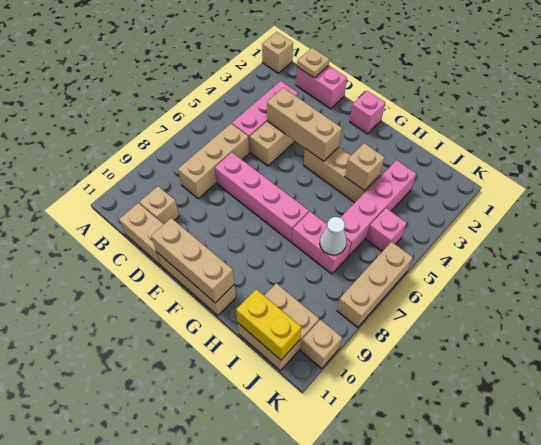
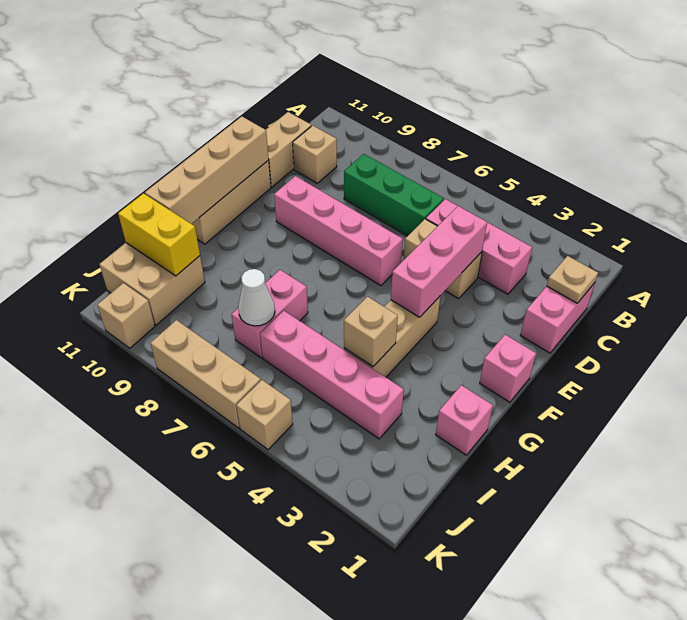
tan brick A1 level 1 -> tan brick K5 level 1
tan brick C6:C8 level 1 -> green brick C6:C8 level 1
tan brick D4:F4 level 2 -> pink brick D4:F4 level 2
pink brick D7:G7 level 1 -> pink brick E6:E9 level 1
tan brick E11:G11 level 2 -> tan brick E11:H11 level 2
yellow brick I11:J11 level 2 -> yellow brick I10:I11 level 2
pink brick J5 level 1 -> pink brick H1 level 1

